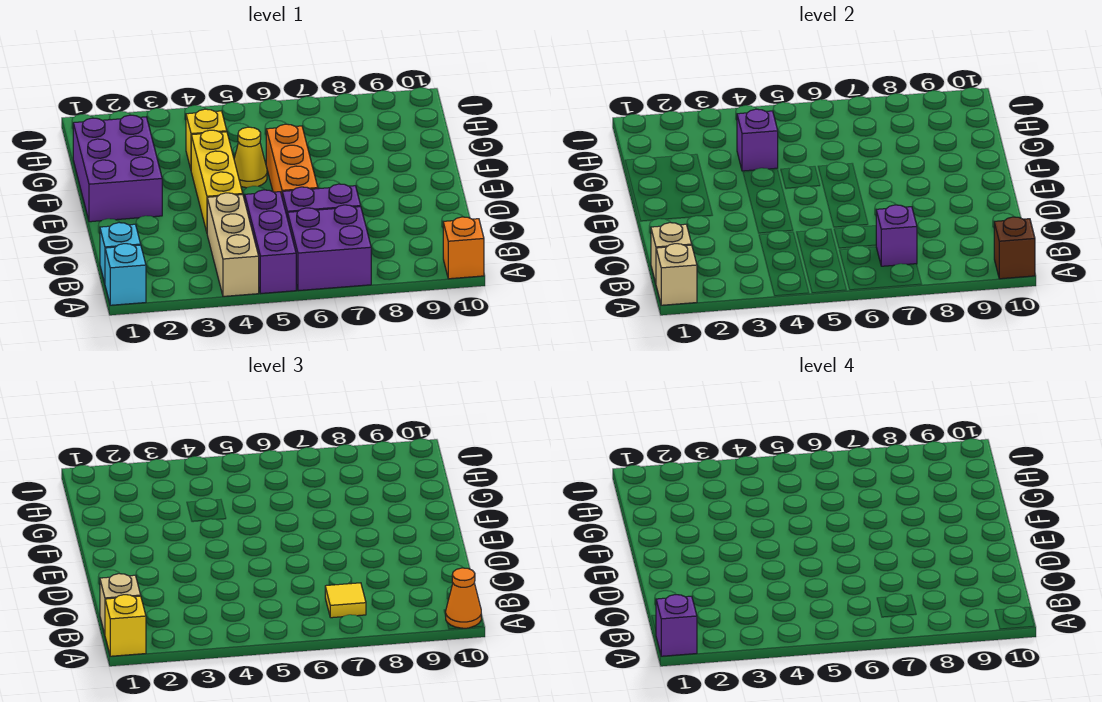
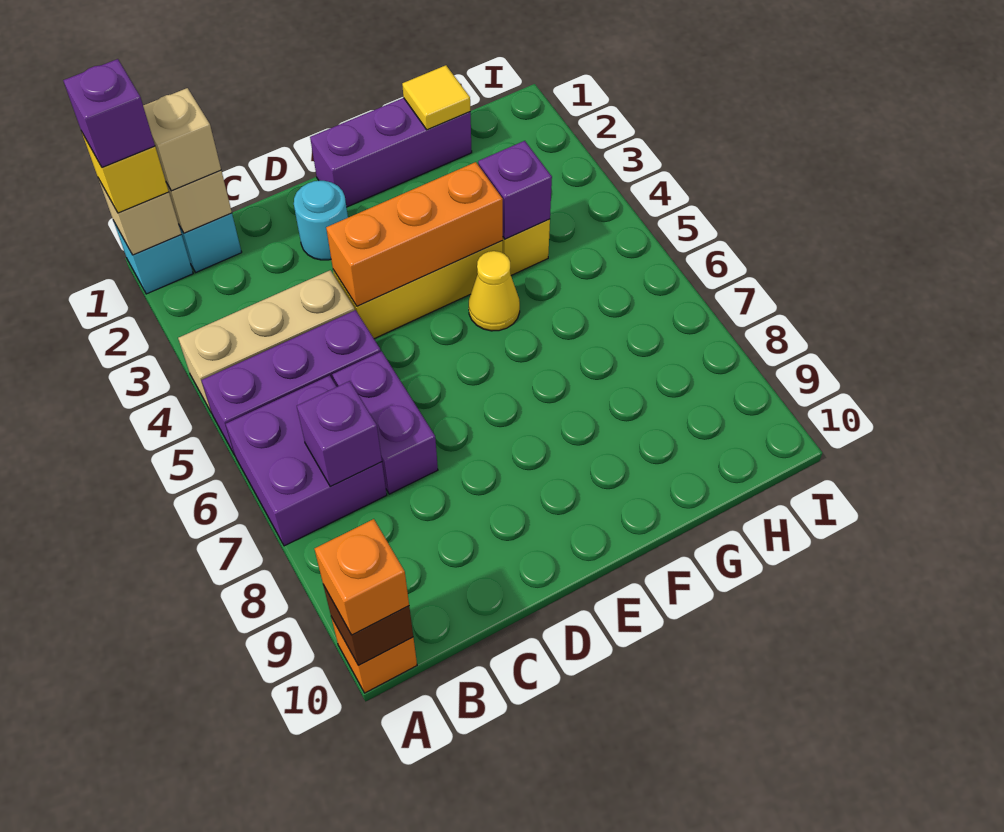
orange cone A10 level 3 -> orange brick A10 level 3
yellow tile B7 level 3 -> yellow tile G1 level 2
none -> cyan round brick D2 level 1
orange brick D6:F6 level 1 -> orange brick D4:F4 level 2
purple brick E1:G2 level 1 -> purple brick E1:G1 level 1

